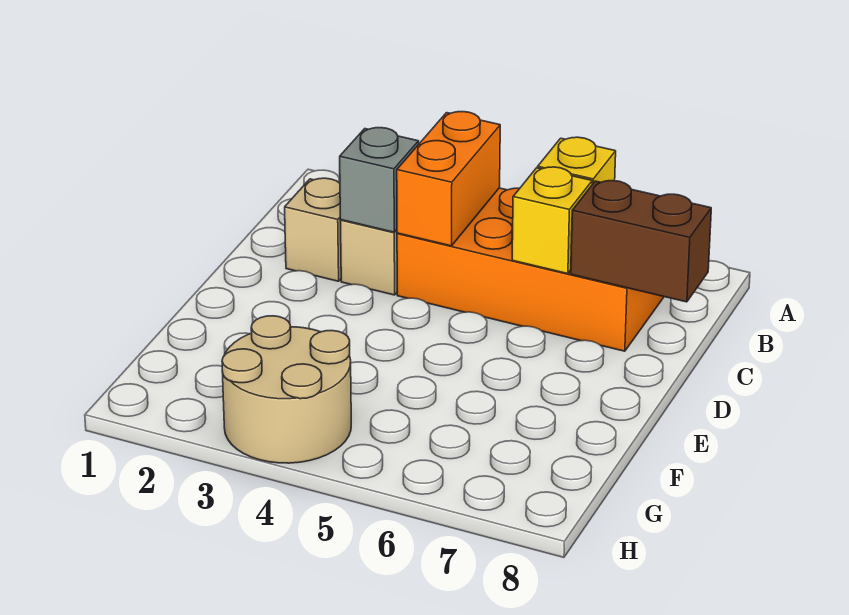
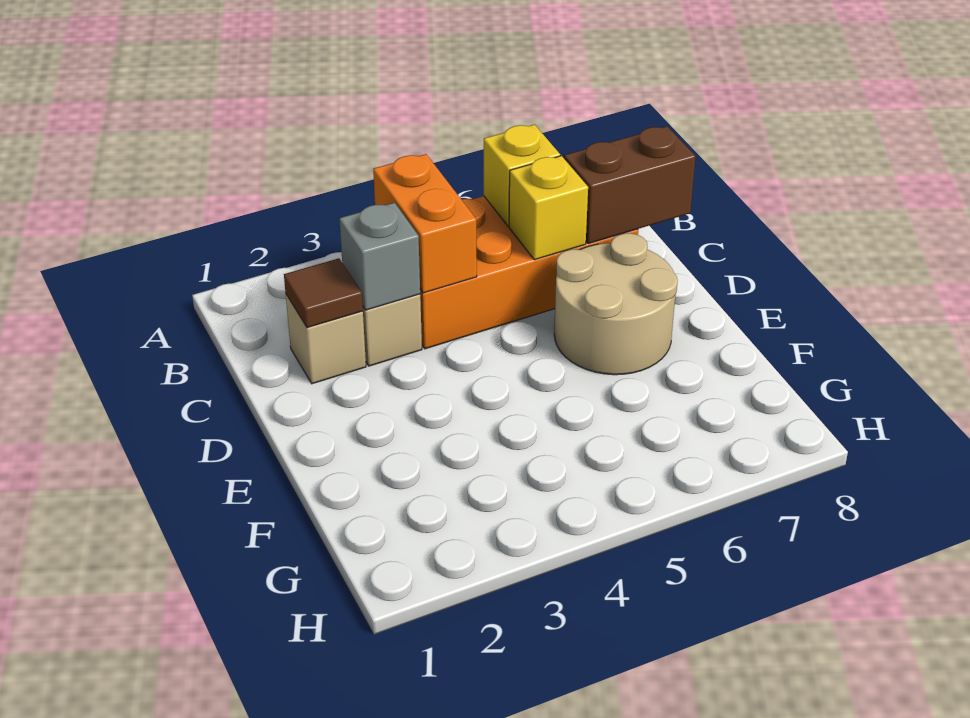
none -> brown tile C2 level 2
tan round brick G3:H4 level 1 -> tan round brick D6:E7 level 1

